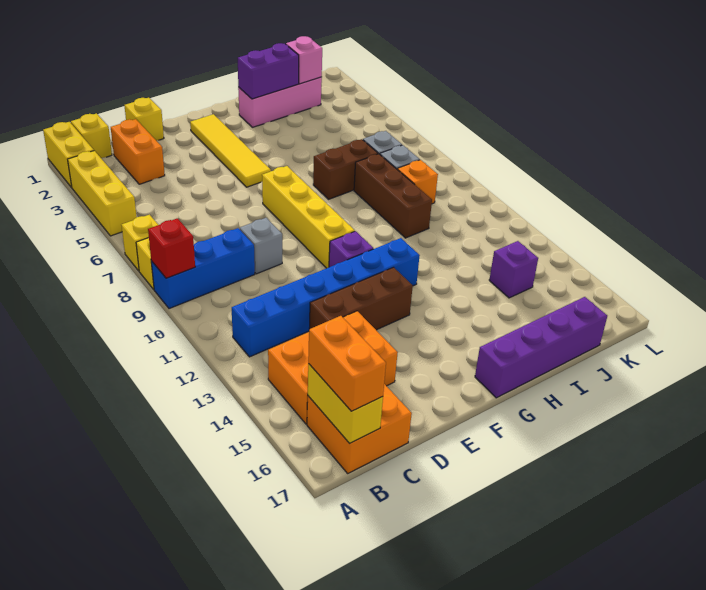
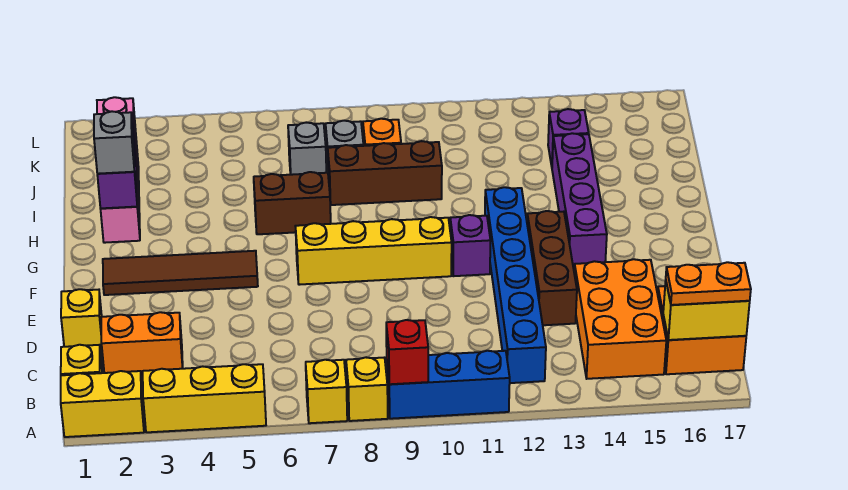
blue brick A9:C9 level 1 -> blue brick A9:A11 level 1
orange brick B16:B17 level 3 -> orange plate B16:B17 level 3
grey brick D9 level 1 -> grey brick H2 level 3
yellow tile F2:F5 level 1 -> brown tile F2:F5 level 1
purple brick G17:J17 level 1 -> purple brick F14:I14 level 1
brown brick H7:I7 level 1 -> brown brick H6:H7 level 1

